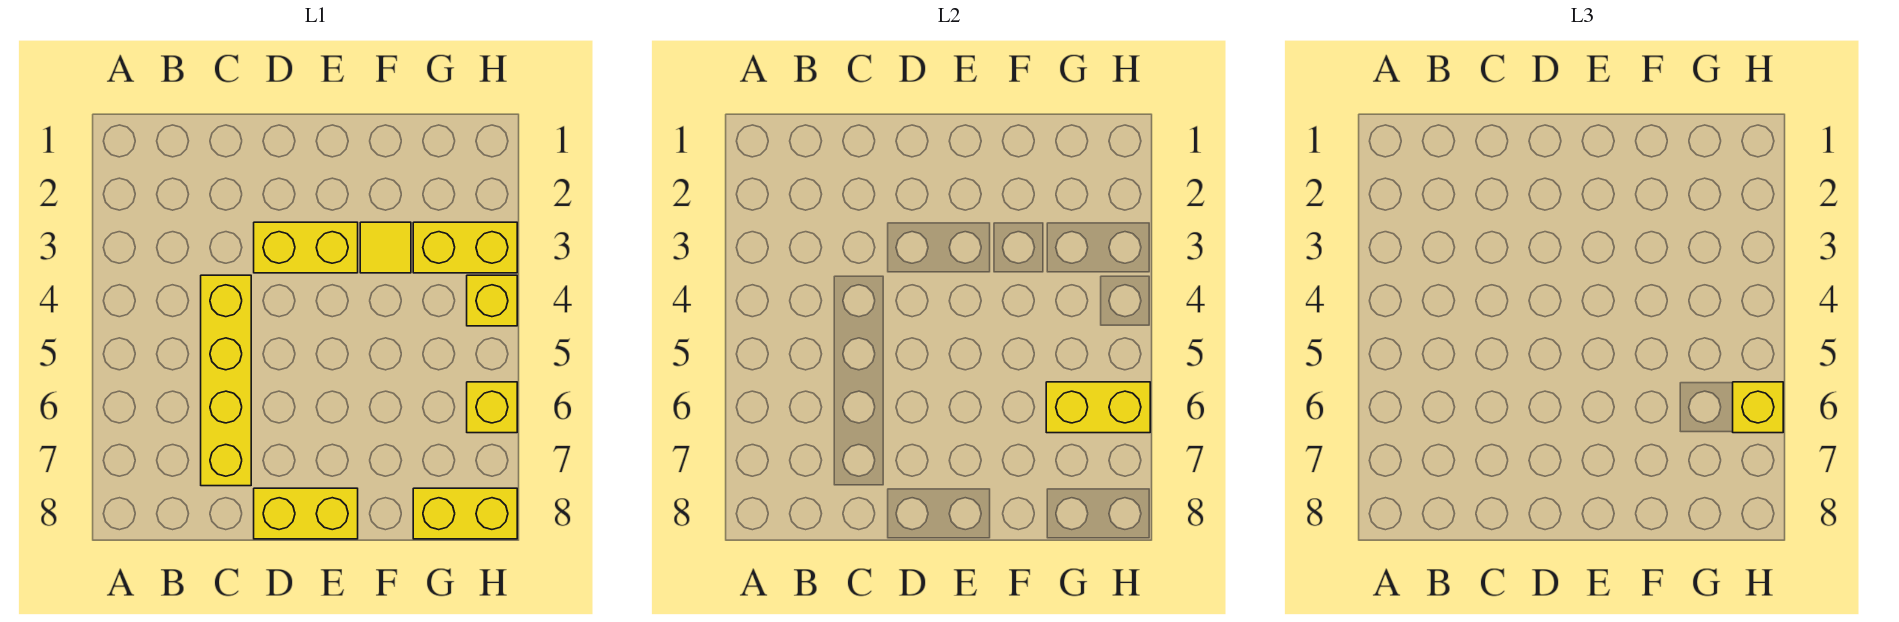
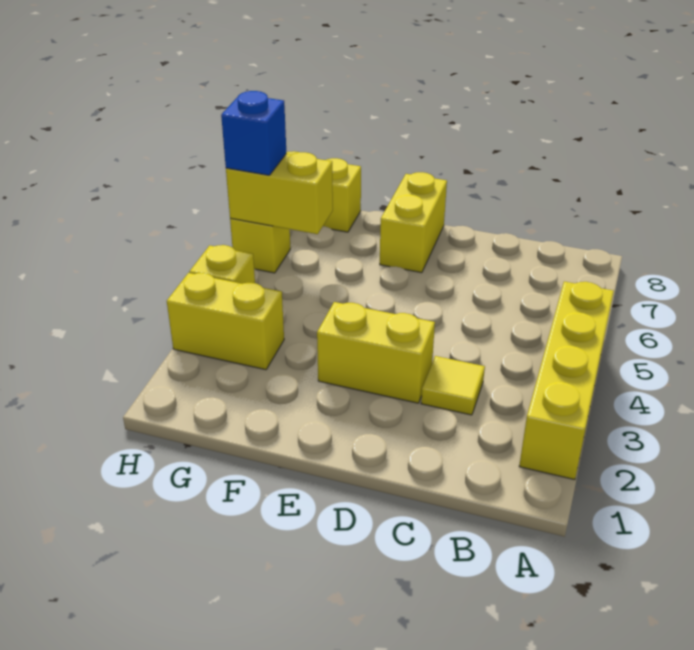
yellow brick C4:C7 level 1 -> yellow brick A2:A5 level 1
yellow brick D8:E8 level 1 -> yellow brick E7:E8 level 1
yellow tile F3 level 1 -> yellow tile C3 level 1
yellow brick H6 level 3 -> blue brick H6 level 3

